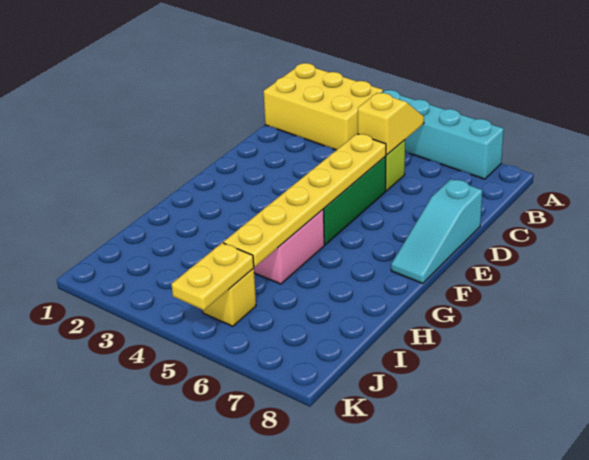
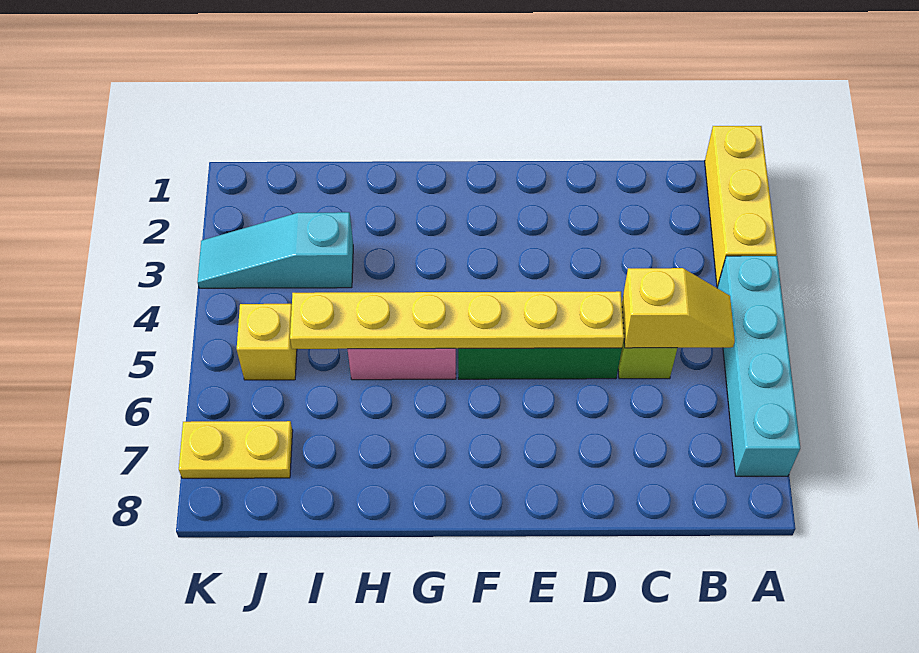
yellow brick A1:B3 level 1 -> yellow brick A1:A3 level 1
cyan slope D8:F8 level 1 top D -> cyan slope I3:K3 level 1 top I
yellow plate J5:K5 level 2 -> yellow plate J7:K7 level 1

